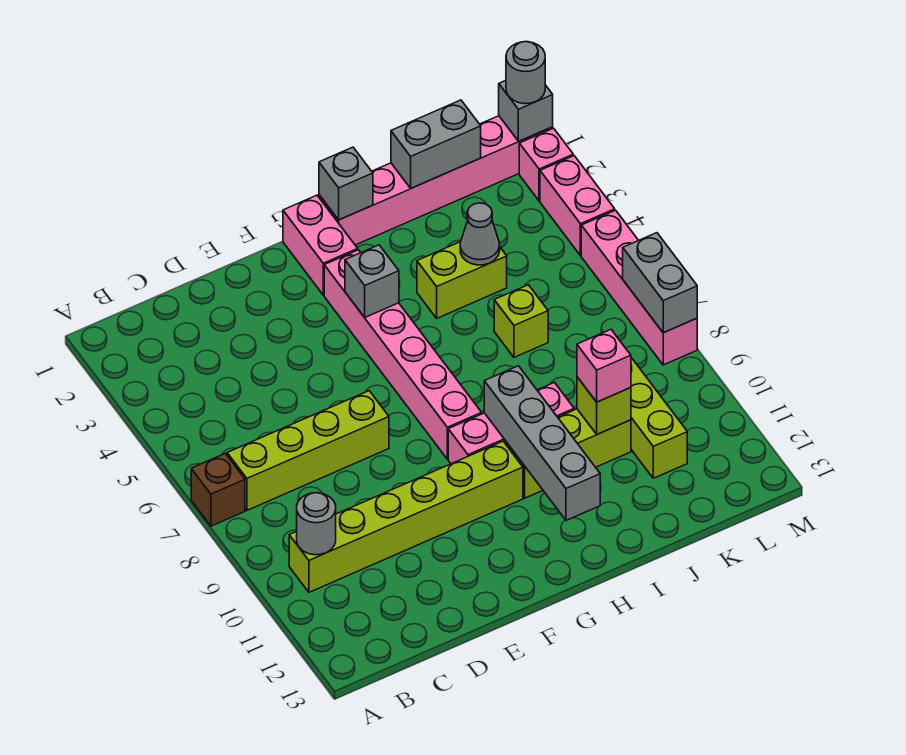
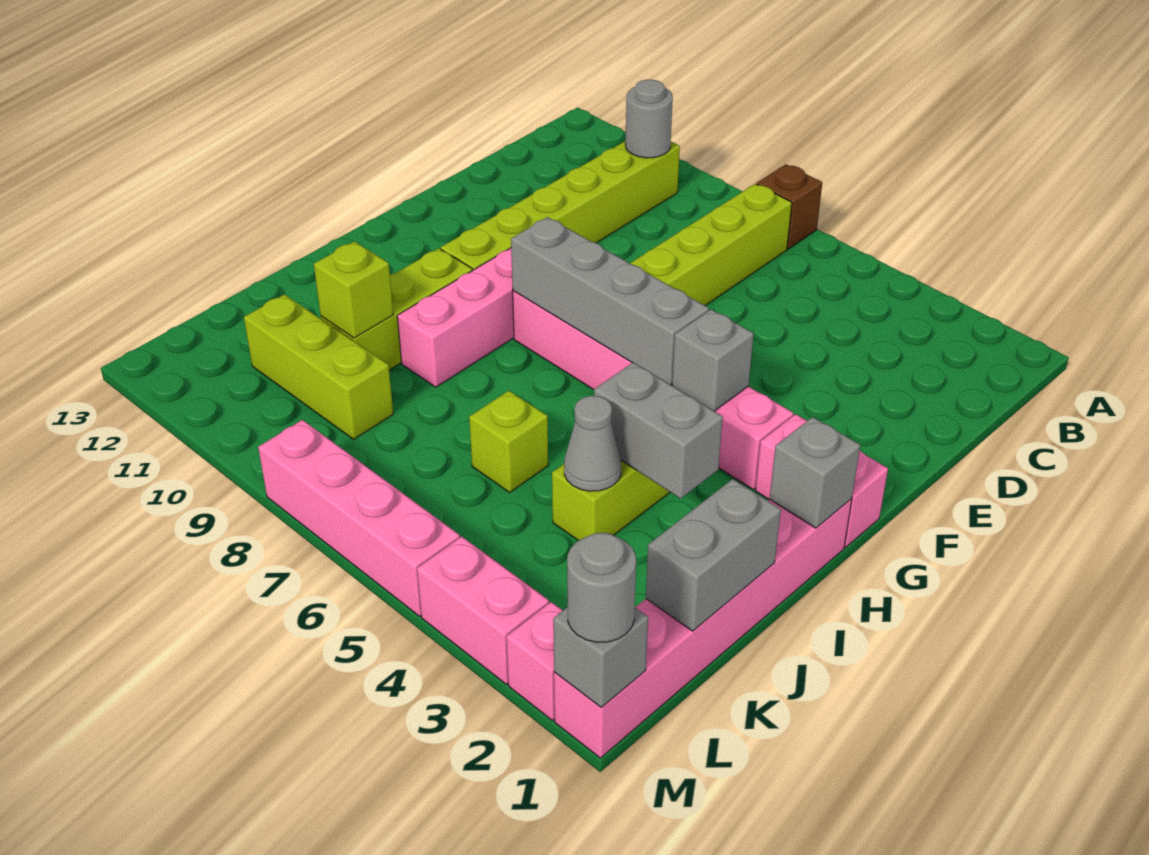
grey brick H9:H12 level 2 -> grey brick G5:G8 level 2
pink brick J10 level 3 -> none
grey brick M7:M8 level 2 -> grey brick I3:I4 level 2

